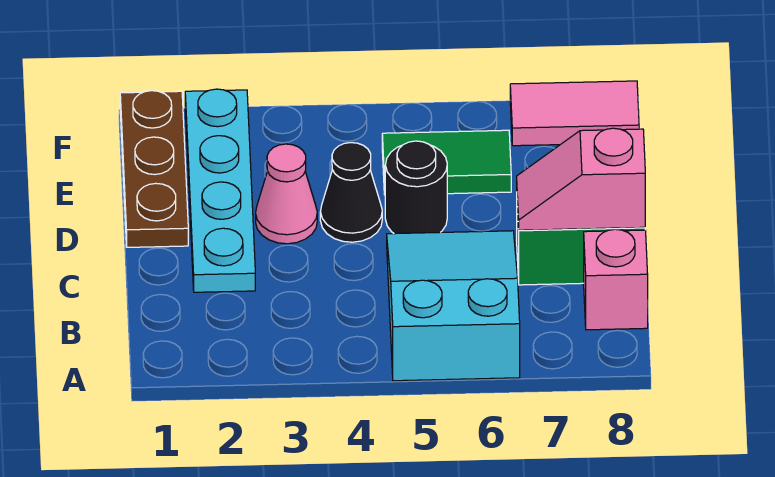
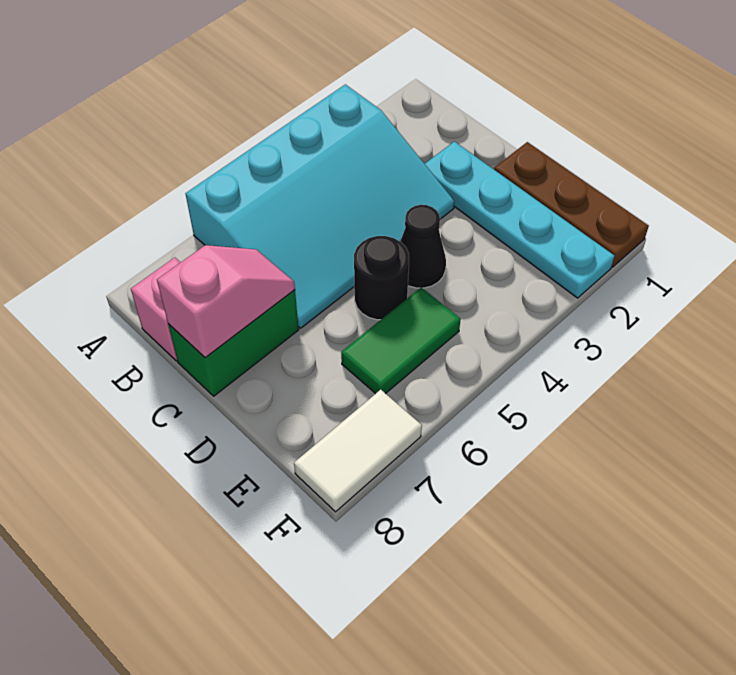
cyan slope A5:C6 level 1 top A -> cyan slope A3:C6 level 1 top A
pink cone D3 level 1 -> none
pink tile F7:F8 level 1 -> white tile F7:F8 level 1

